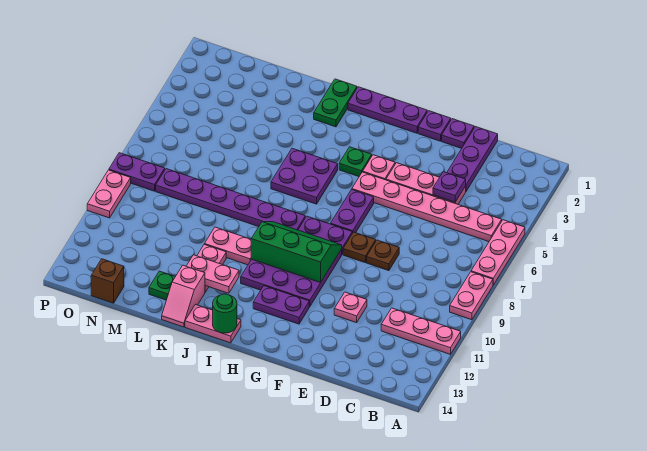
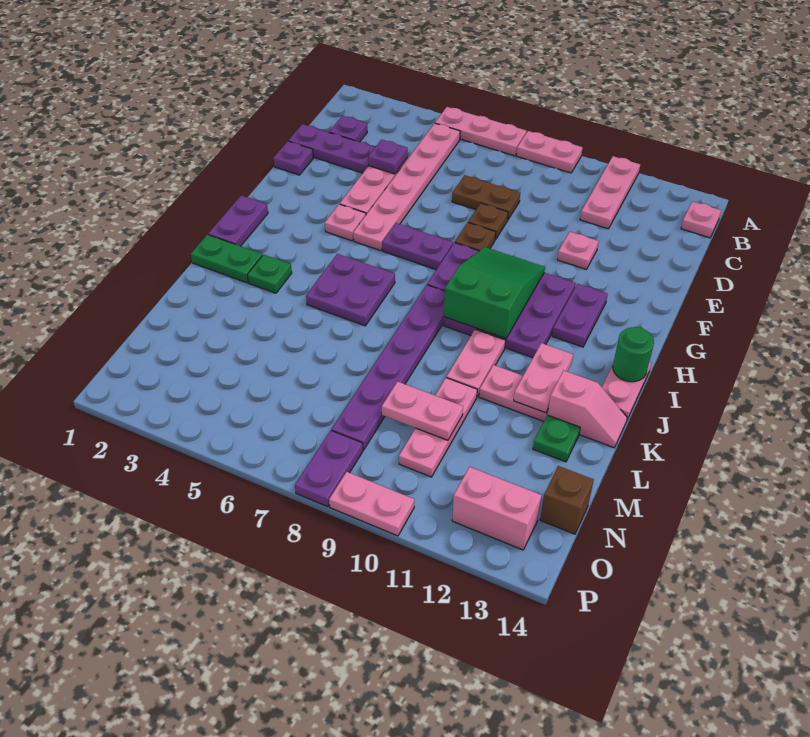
none -> pink plate B14 level 1
none -> brown plate D7:D8 level 1
purple plate F1 level 1 -> purple plate C2 level 1
purple plate G1:I1 level 1 -> purple plate H1:I1 level 1
green slope G9:I10 level 2 top 10 -> green slope G9:I10 level 2 top I
green plate H4 level 1 -> green plate J3 level 1
none -> pink plate L10:N10 level 1
none -> pink plate M9:M10 level 2
none -> pink brick O12:O13 level 1

